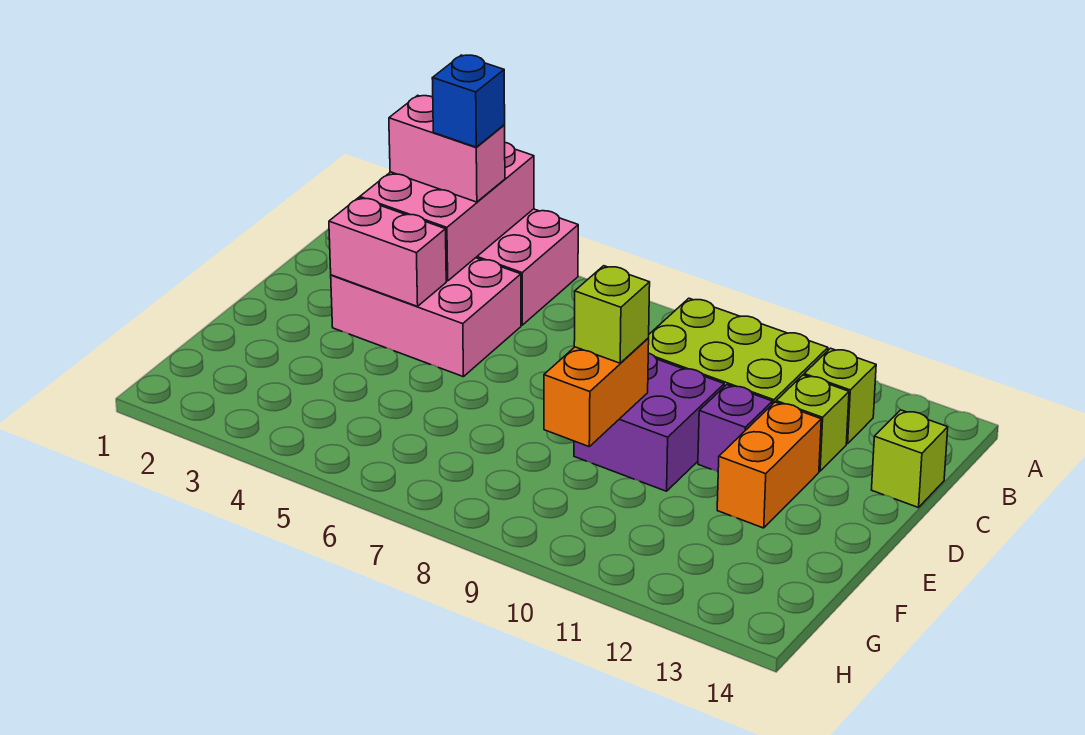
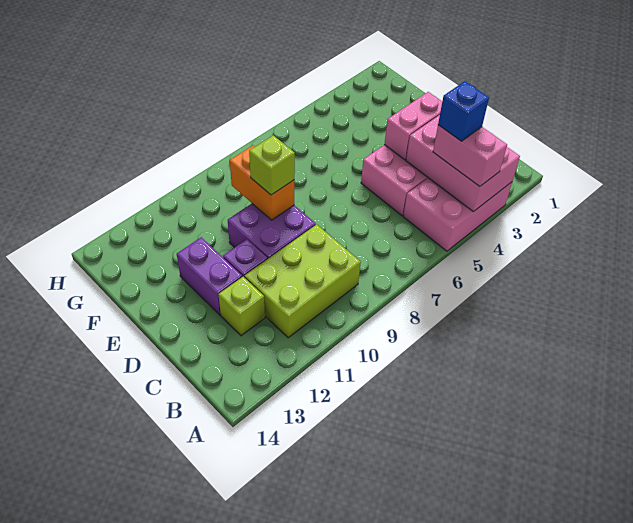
pink brick B3:B4 level 3 -> pink brick A4:B4 level 3
lime brick B12 level 1 -> none
lime brick C14 level 1 -> none
orange brick D12:E12 level 1 -> purple brick D12:E12 level 1

